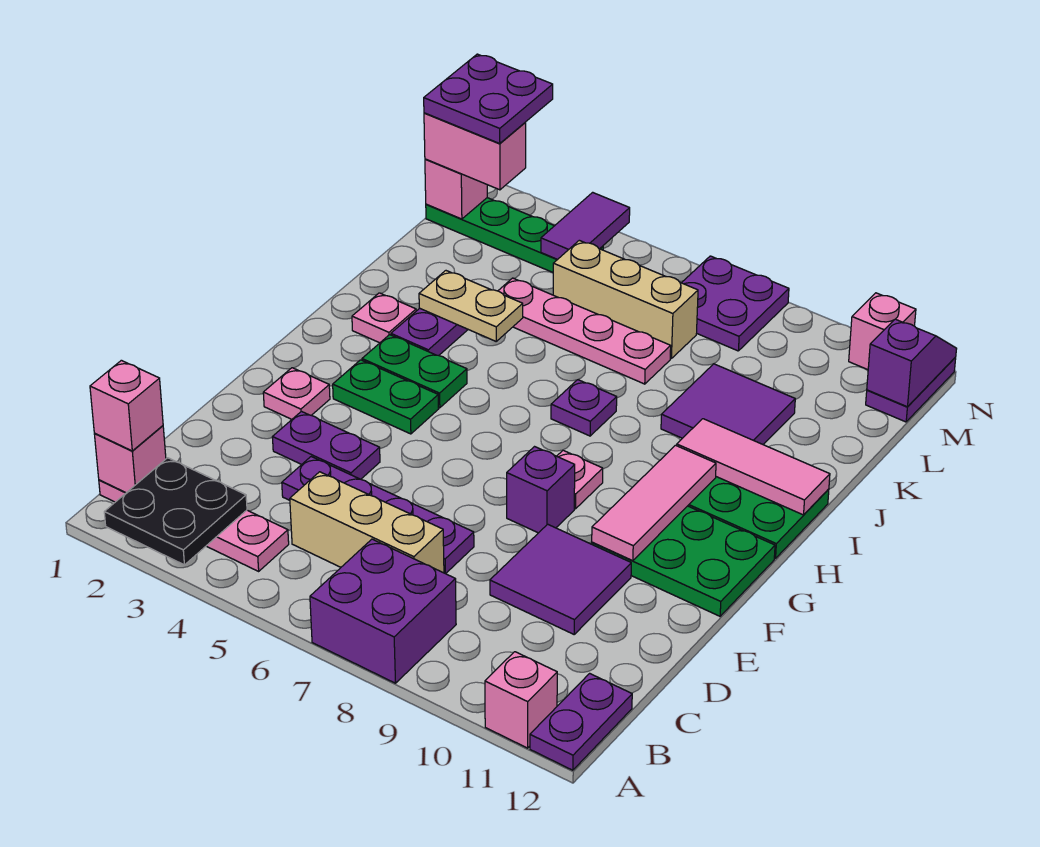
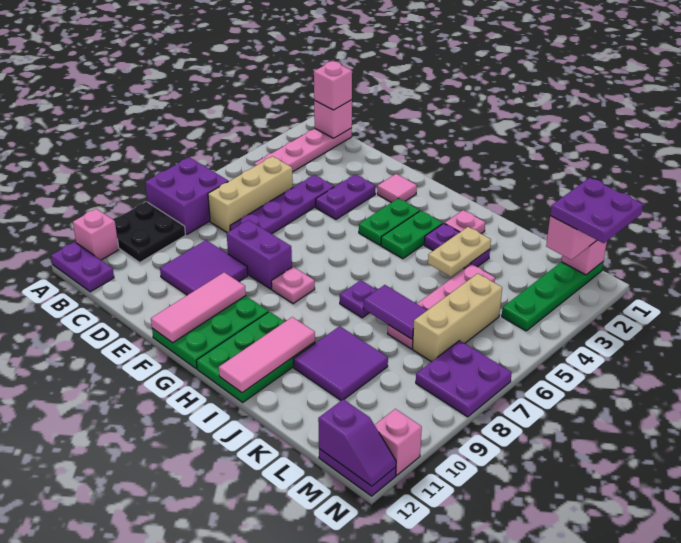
black plate A2:B3 level 2 -> black plate A9:B10 level 1
pink plate F2 level 1 -> pink tile F2 level 1
purple brick F8 level 1 -> purple brick E8:F8 level 1
pink tile F10:H10 level 2 -> pink tile F10:F12 level 2
purple tile M4:N4 level 2 -> purple tile J7:K7 level 2

